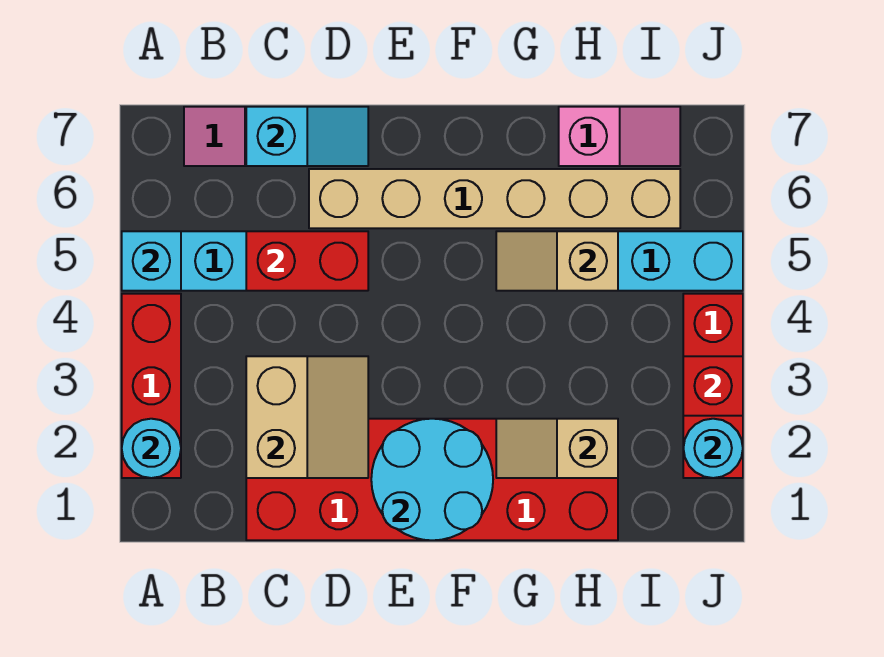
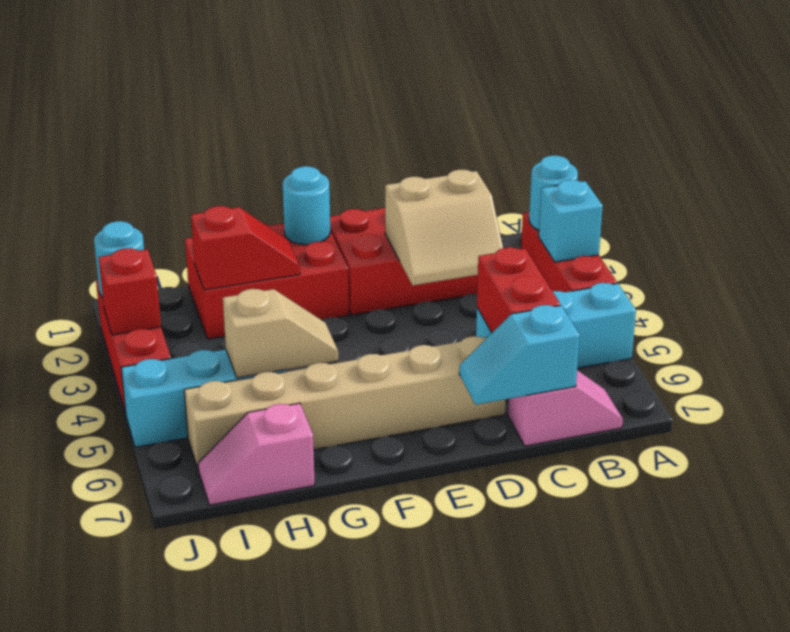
cyan brick A5 level 2 -> cyan brick A3 level 2
tan slope C2:D3 level 2 top C -> tan slope C2:D3 level 2 top 2
red brick C5:D5 level 2 -> red brick C5:C6 level 2
cyan round brick E1:F2 level 2 -> cyan round brick F1 level 2
tan slope G2:H2 level 2 top H -> red slope G2:H2 level 2 top H

